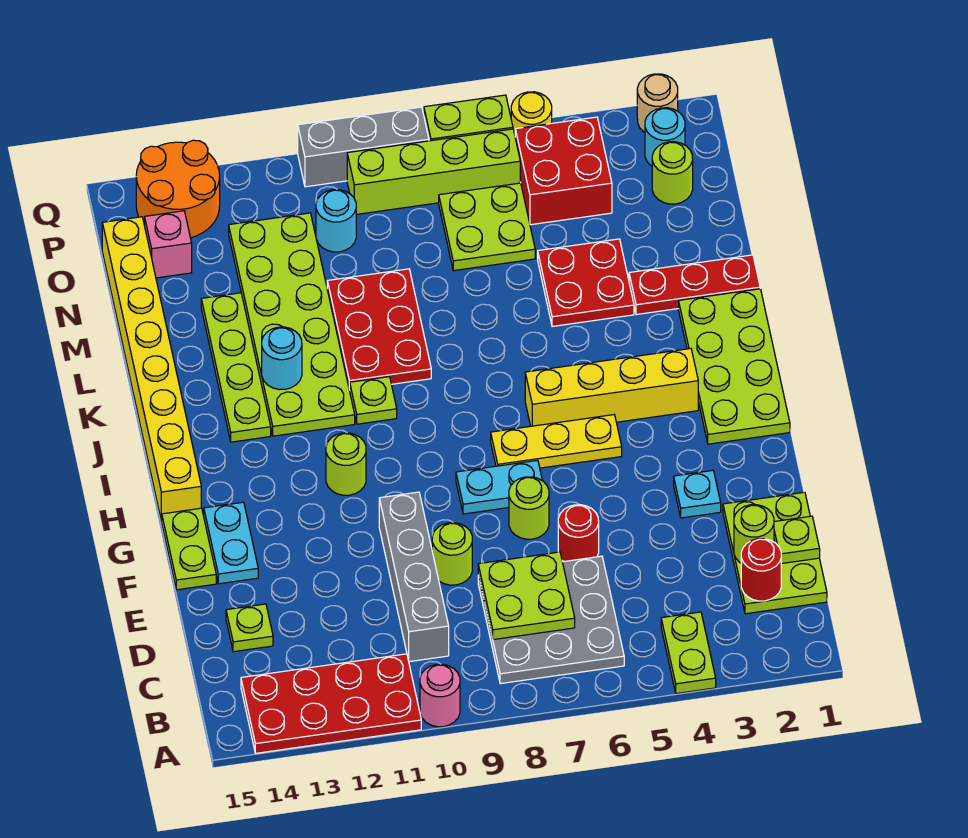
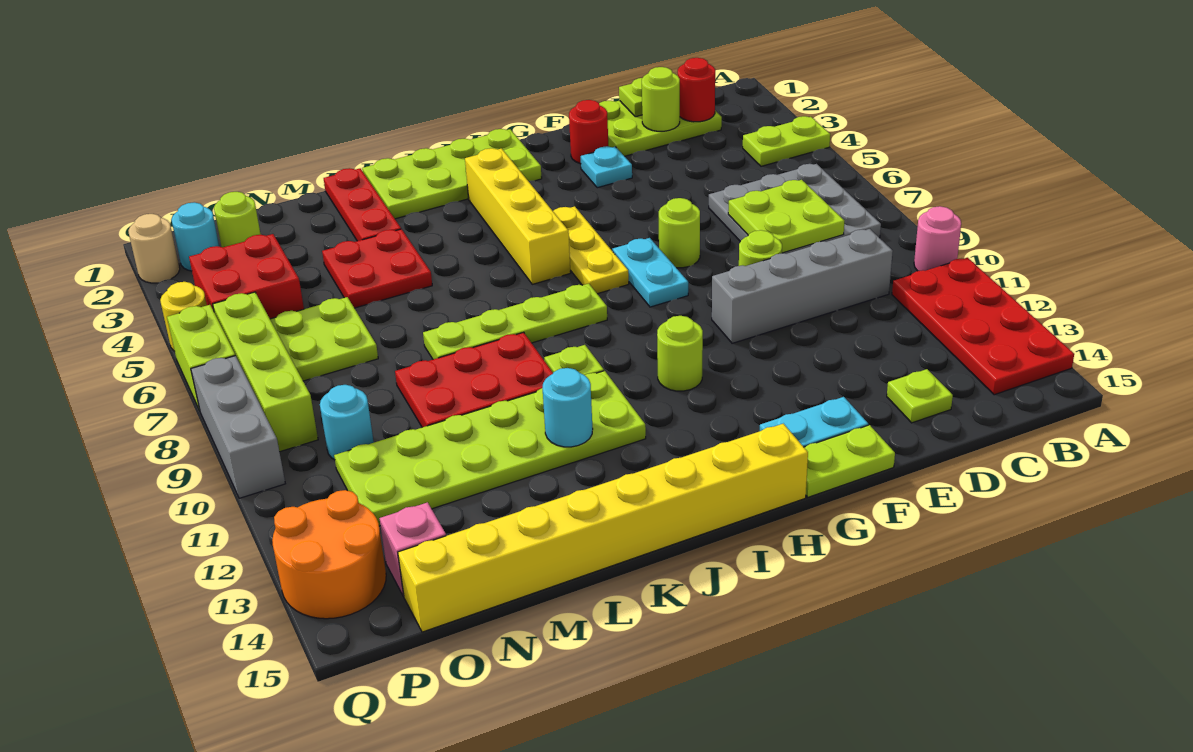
red round brick E6 level 1 -> red round brick F2 level 1
lime plate J13:M13 level 1 -> lime plate I8:L8 level 1

